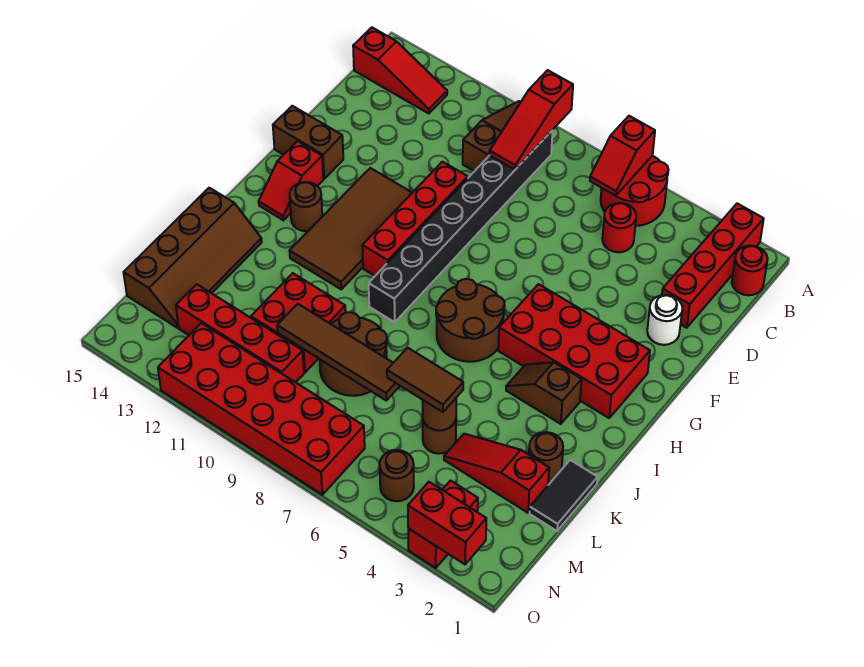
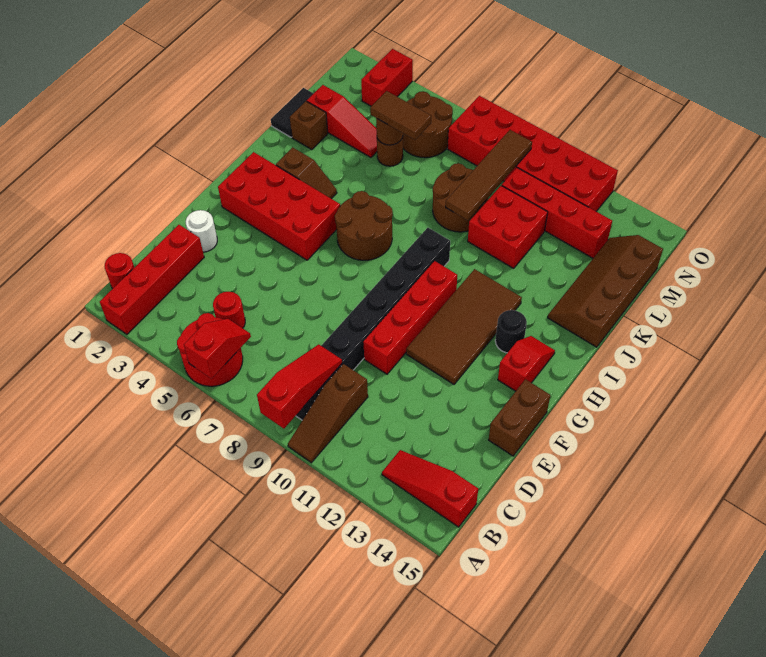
brown brick F14:F15 level 1 -> brown brick E15:F15 level 1
brown round brick H13 level 1 -> black round brick H13 level 1
brown round brick K2 level 1 -> brown brick K2 level 1
brown tile L7:L10 level 2 -> brown tile K9:N9 level 2
brown round brick N5 level 1 -> brown round brick M5:N6 level 1
red brick O2:O3 level 2 -> none

